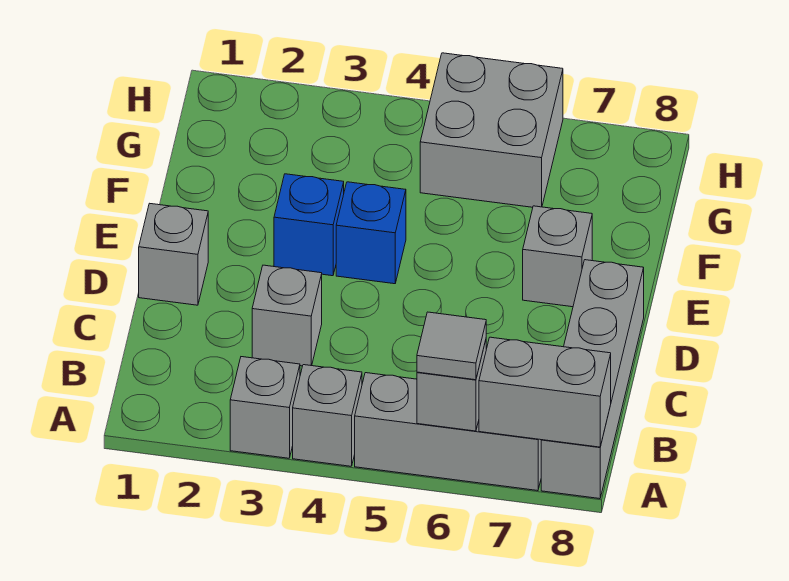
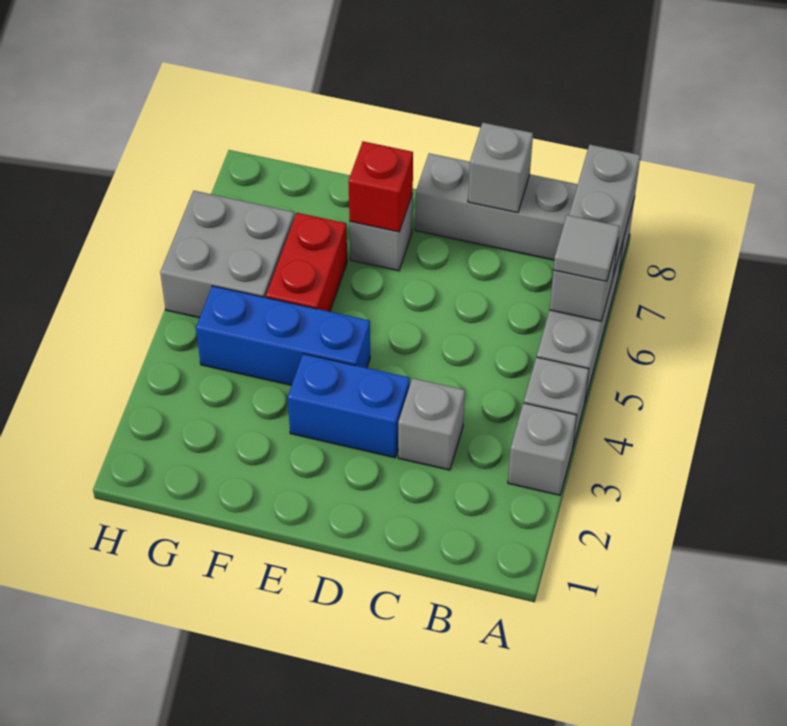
grey brick D1 level 1 -> grey brick C8 level 2
blue brick E3 level 1 -> blue brick D3:E3 level 1
blue brick E4 level 1 -> blue brick E4:G4 level 1
none -> red brick E7 level 2
none -> red brick F5:F6 level 1

